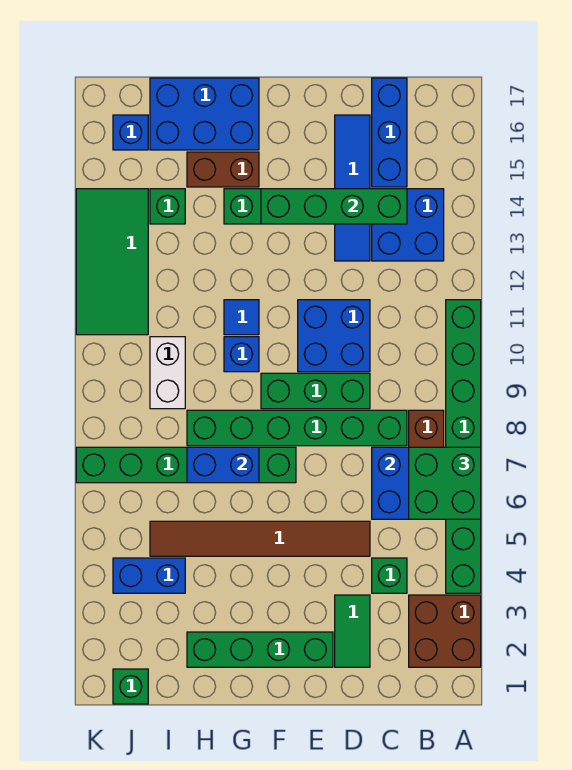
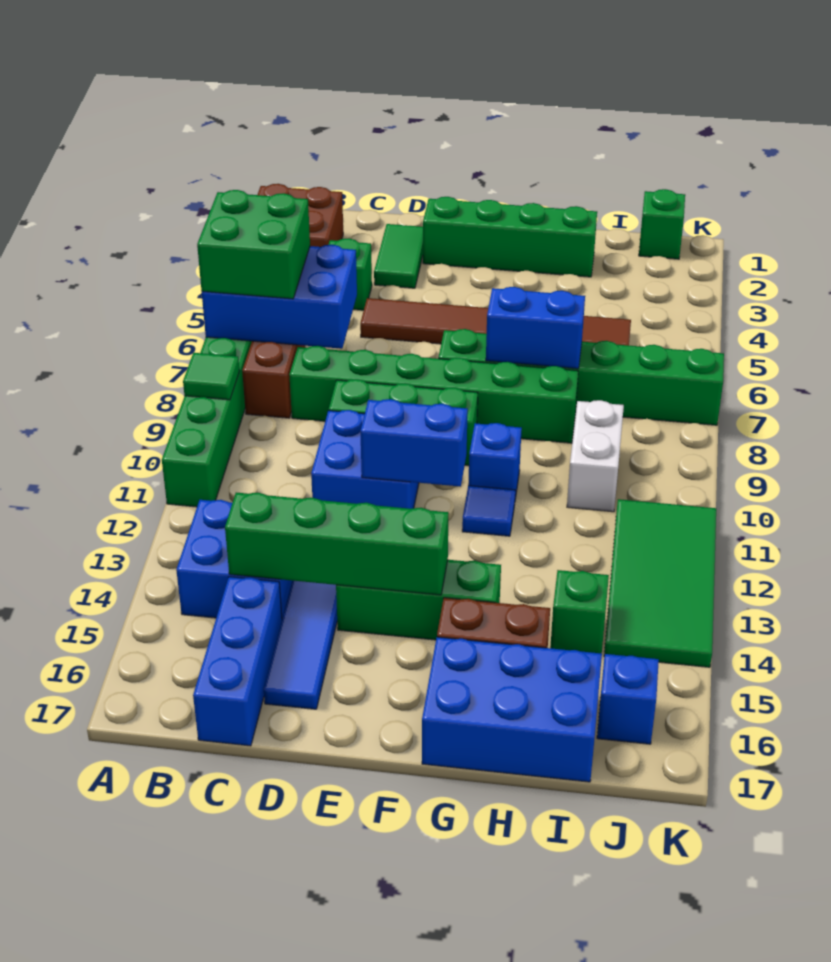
none -> green tile A9 level 2
blue brick I4:J4 level 1 -> blue brick E11:F11 level 2

